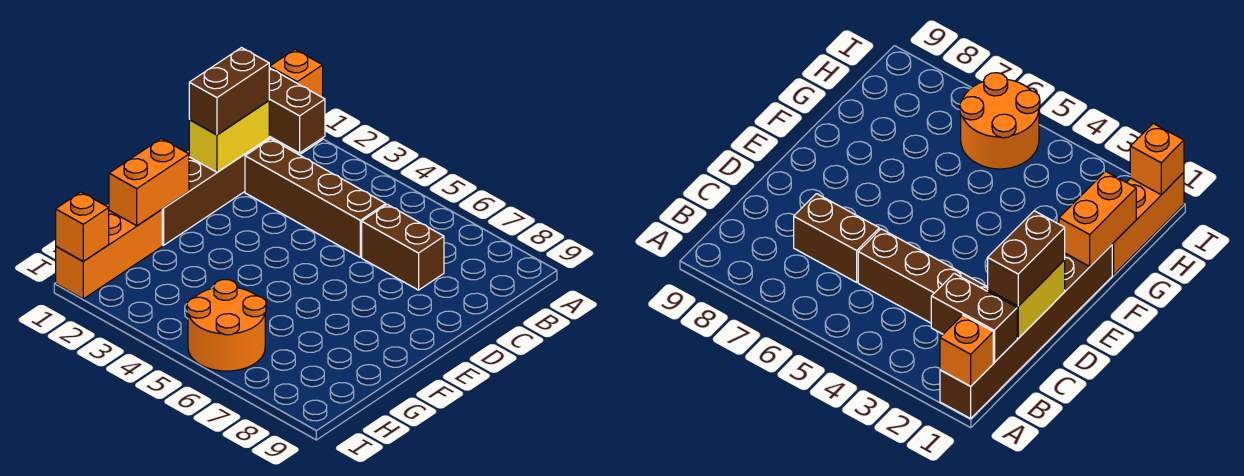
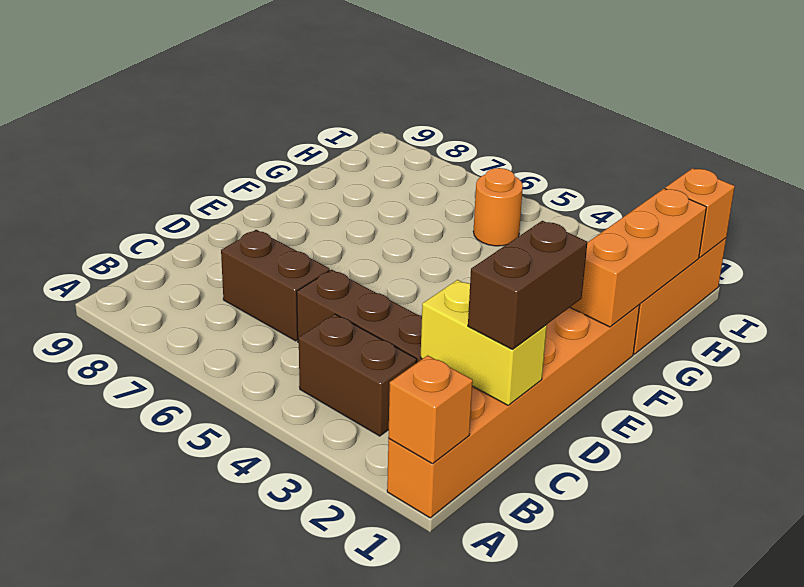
brown brick A1:F1 level 1 -> orange brick A1:F1 level 1
brown brick B1:B2 level 2 -> brown brick B3:B4 level 1
yellow brick C1:D1 level 2 -> yellow brick C1:C2 level 2
orange brick F1:G1 level 2 -> orange brick F1:H1 level 2
orange round brick H5:I6 level 1 -> orange round brick H5 level 1

